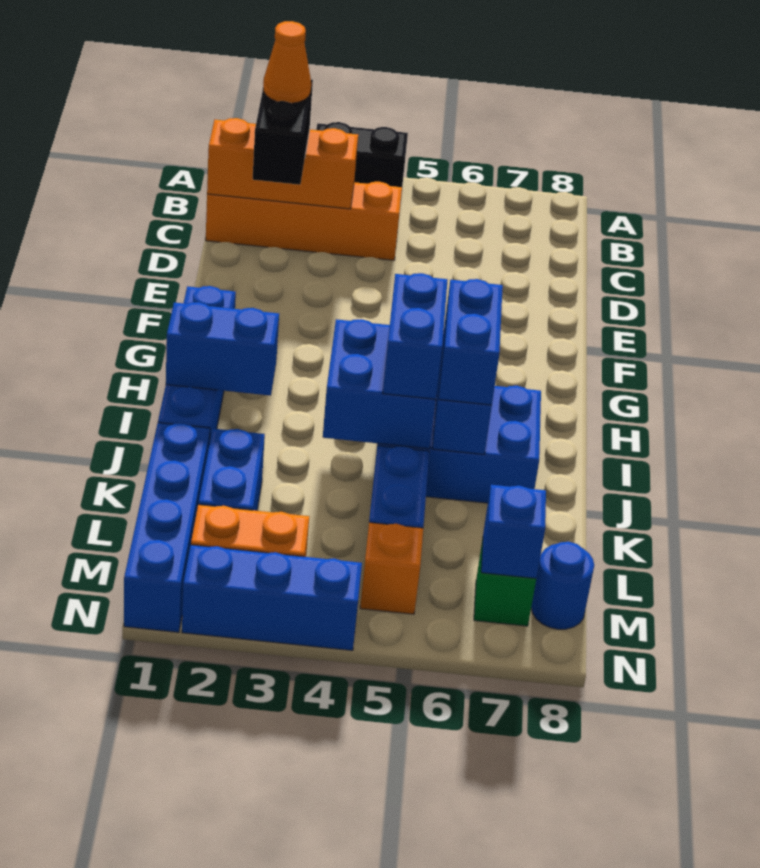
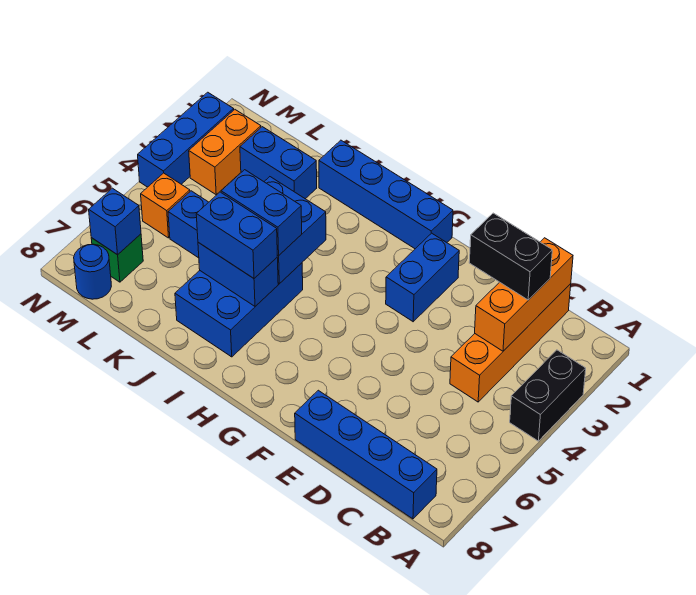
orange cone C2 level 4 -> none
blue brick I1:I2 level 2 -> blue brick F2:F3 level 1
blue brick K1:N1 level 1 -> blue brick B8:E8 level 1

